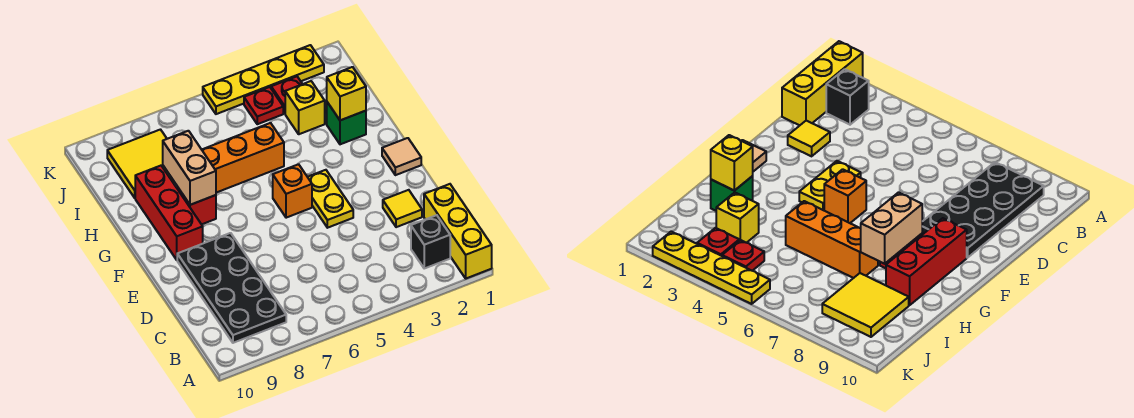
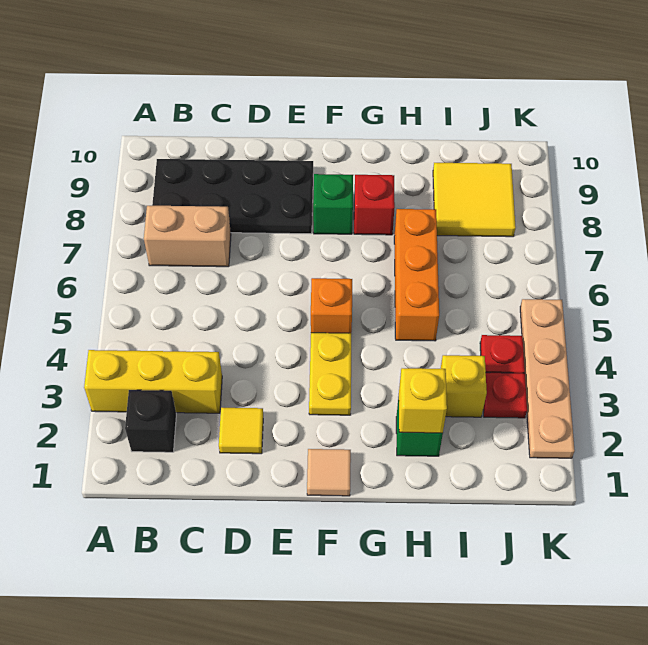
yellow brick A1:C1 level 1 -> yellow brick A3:C3 level 1
yellow plate E4:F4 level 1 -> yellow plate F3:F4 level 1
none -> green brick F8 level 1
red brick F9:H9 level 1 -> none
tan brick G8:H8 level 2 -> tan brick B7:C7 level 1
yellow plate K2:K5 level 1 -> tan plate K2:K5 level 1

